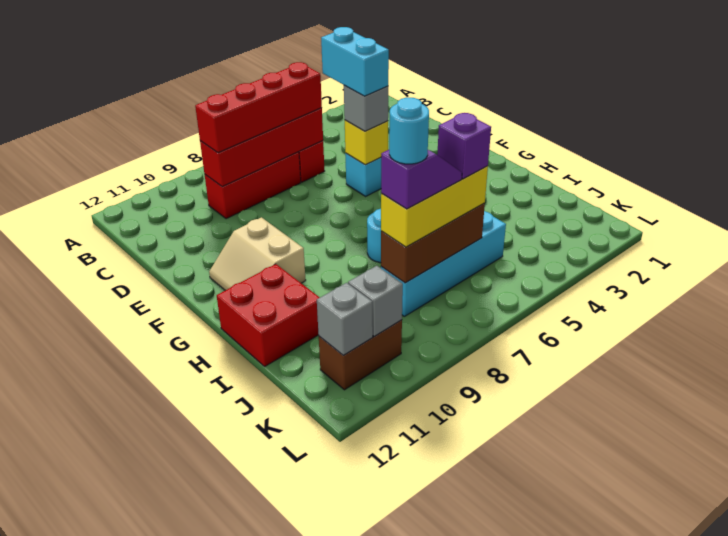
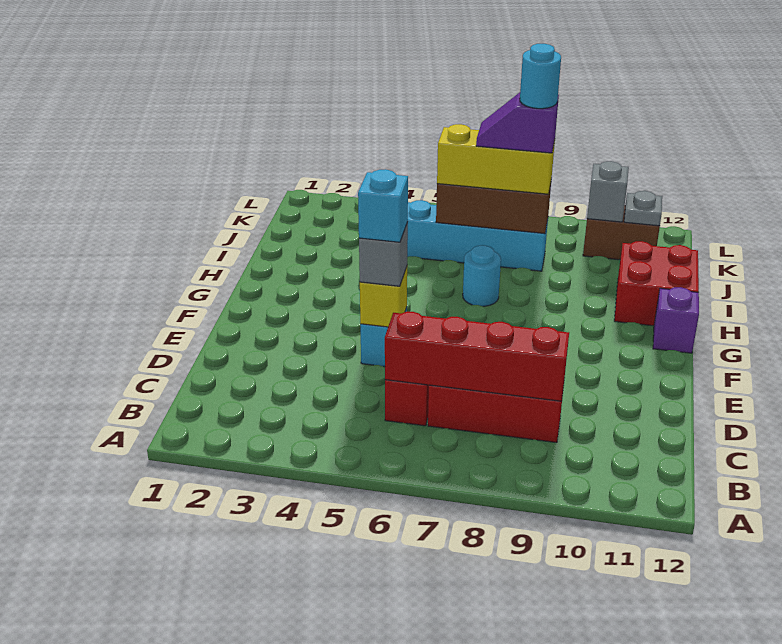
red brick C6:C9 level 3 -> none
cyan brick D5:E5 level 4 -> cyan brick E5 level 4
tan slope F10:G11 level 1 top 10 -> none
purple brick J6 level 4 -> purple brick G12 level 1
grey brick K11 level 2 -> grey plate K11 level 2

